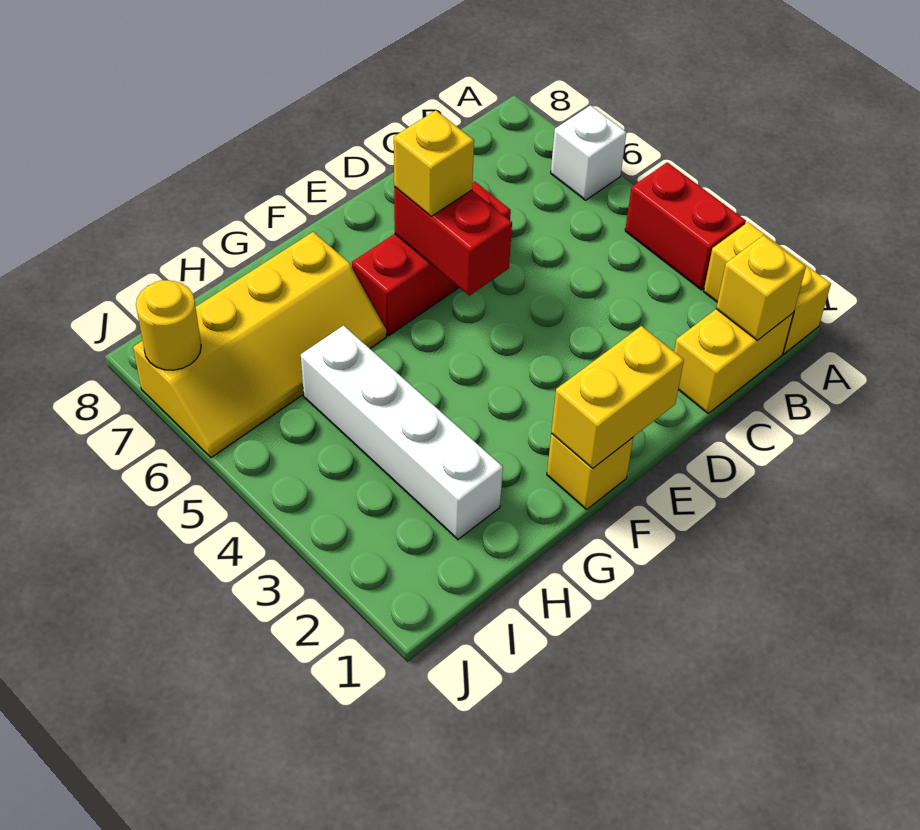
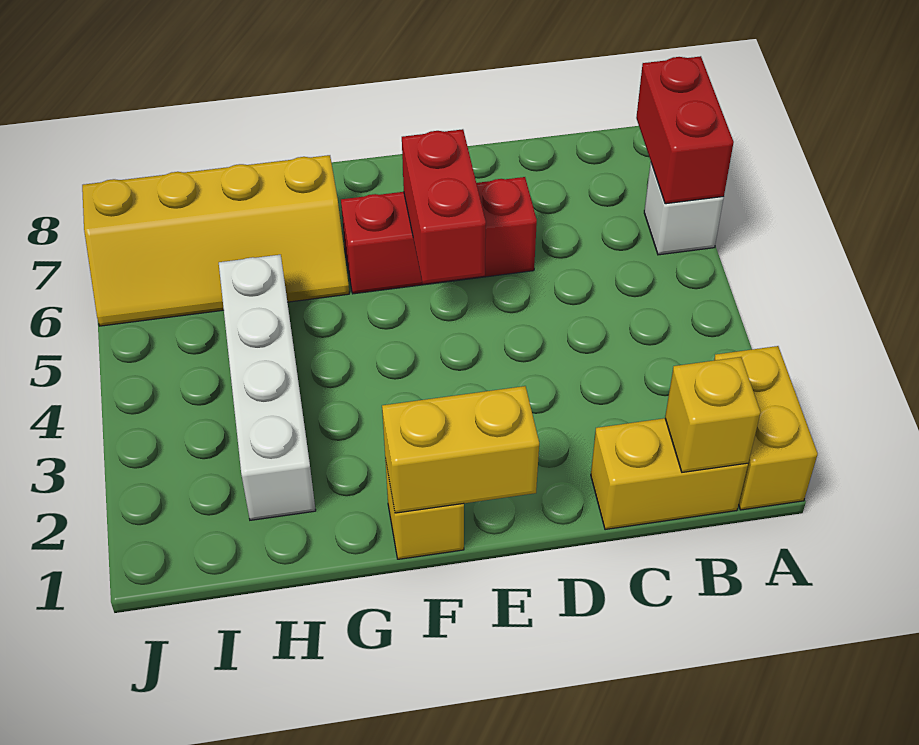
red brick A3:A4 level 1 -> red brick A6:A7 level 2
yellow brick E6 level 3 -> none
yellow round brick J7 level 2 -> none

